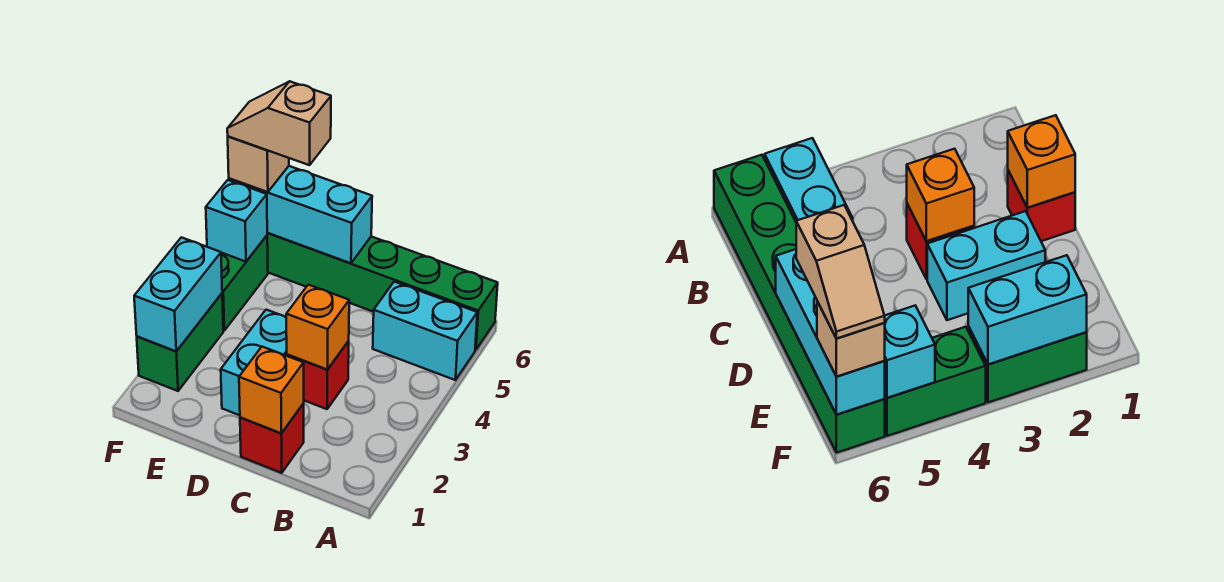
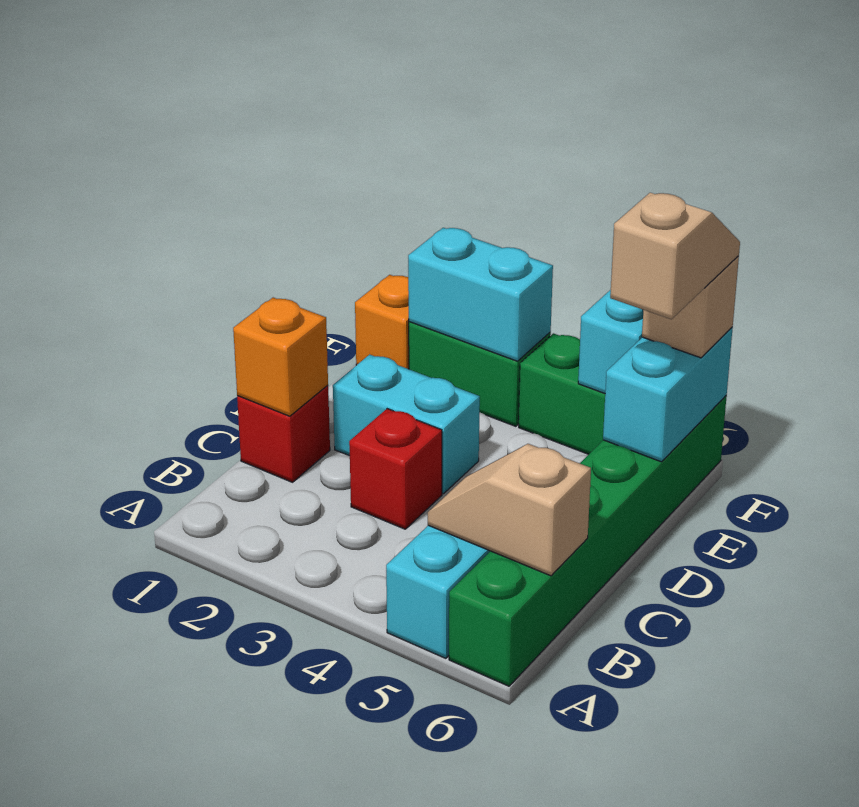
none -> tan slope B5:B6 level 2 top 6
orange brick C3 level 2 -> orange brick F1 level 1
cyan brick D6:F6 level 2 -> cyan brick E6:F6 level 2

